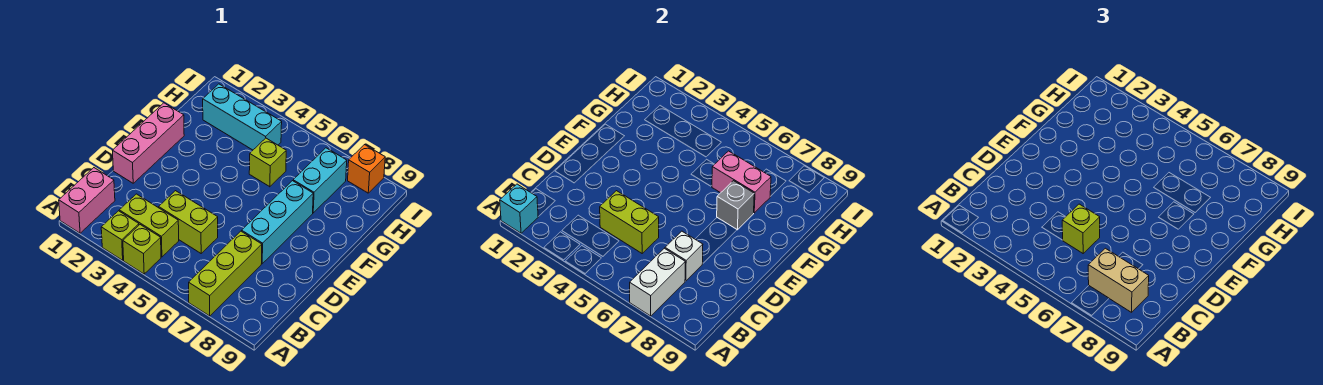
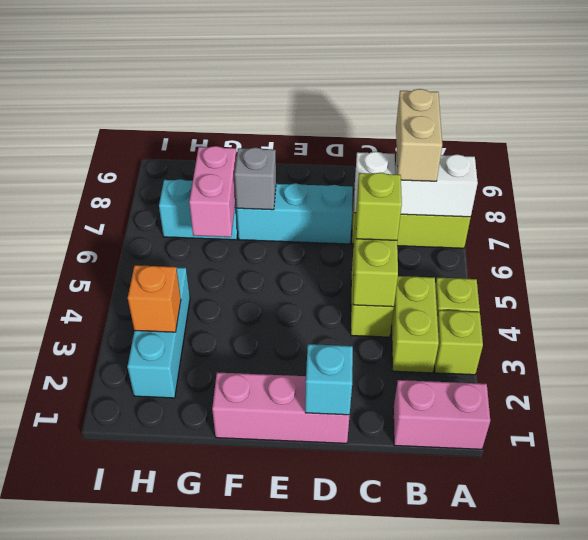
cyan brick A1 level 2 -> cyan brick D1 level 2
lime brick G5 level 1 -> none
orange brick I8 level 1 -> orange brick H3 level 2

